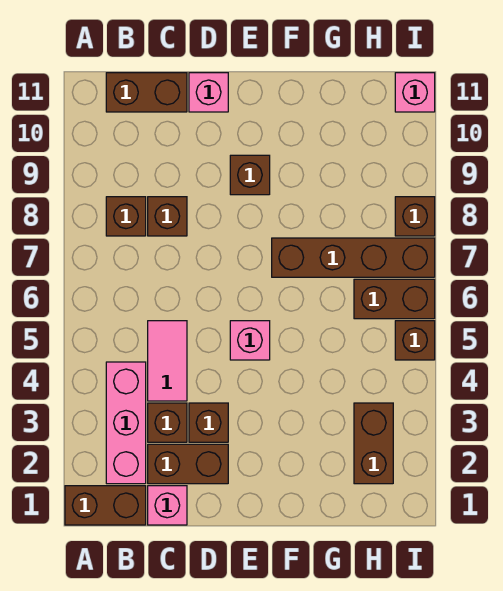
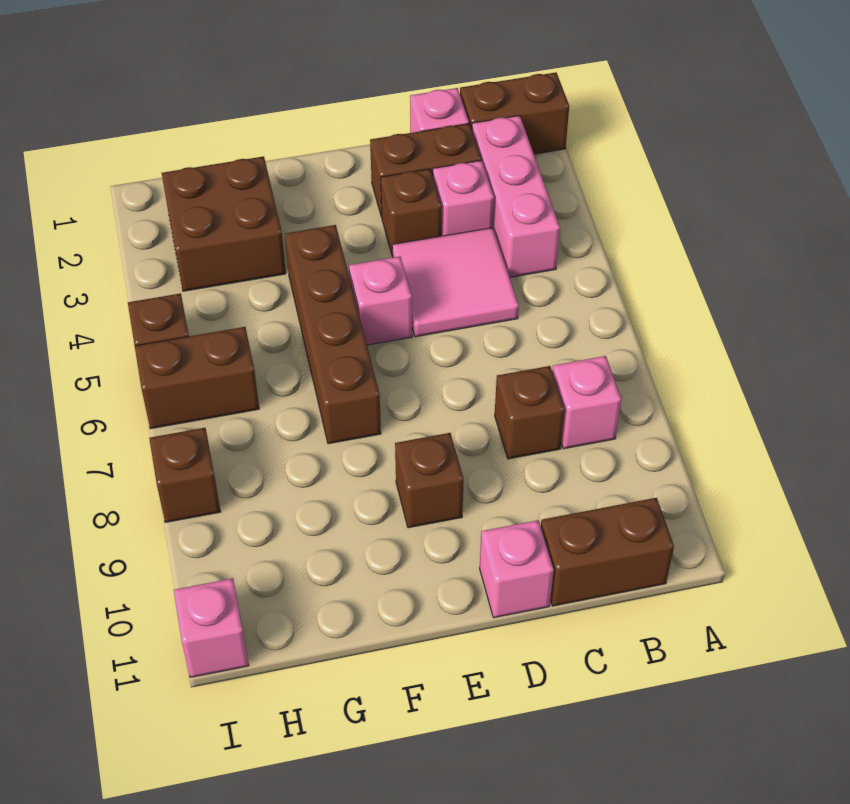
brown brick B8 level 1 -> pink brick B8 level 1
brown brick C3 level 1 -> pink brick C3 level 1
pink tile C4:C5 level 1 -> pink tile C4:D5 level 1
brown brick F7:I7 level 1 -> brown brick F4:F7 level 1
brown brick H2:H3 level 1 -> brown brick G2:H3 level 1

